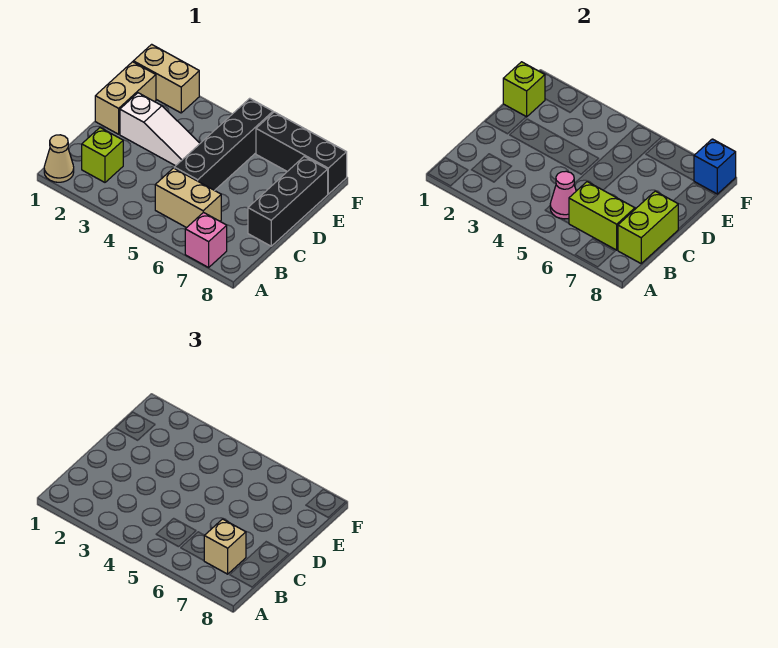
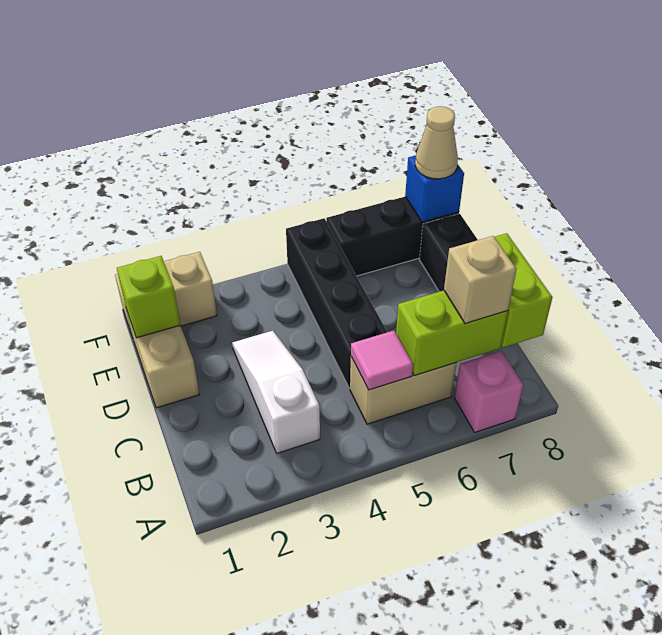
tan cone A1 level 1 -> tan cone F8 level 3
lime brick B2 level 1 -> none
pink cone B5 level 2 -> pink tile B5 level 2
white slope D2:D4 level 1 top 2 -> white slope B3:D3 level 1 top B

